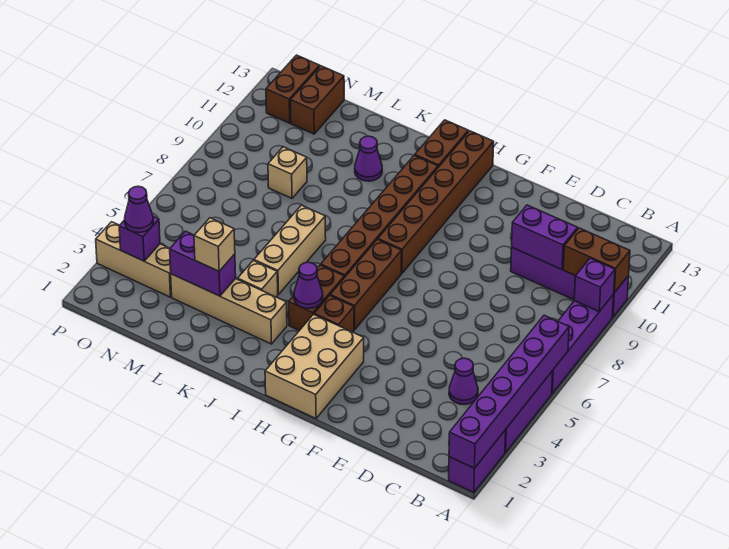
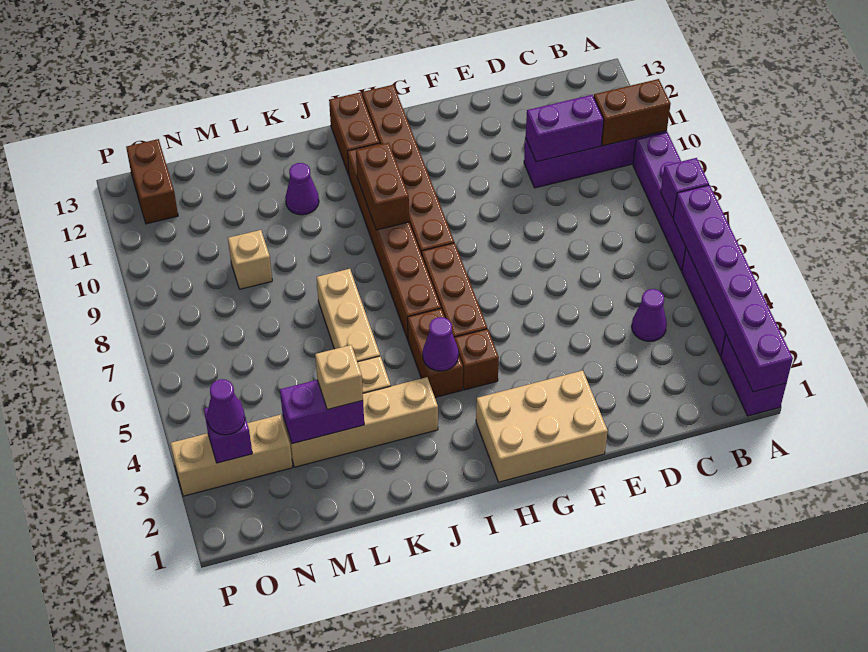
purple brick A9 level 2 -> purple brick A7 level 2
tan brick G1:H3 level 1 -> tan brick F1:H2 level 1
brown brick N12:N13 level 1 -> brown brick I9:I10 level 2

